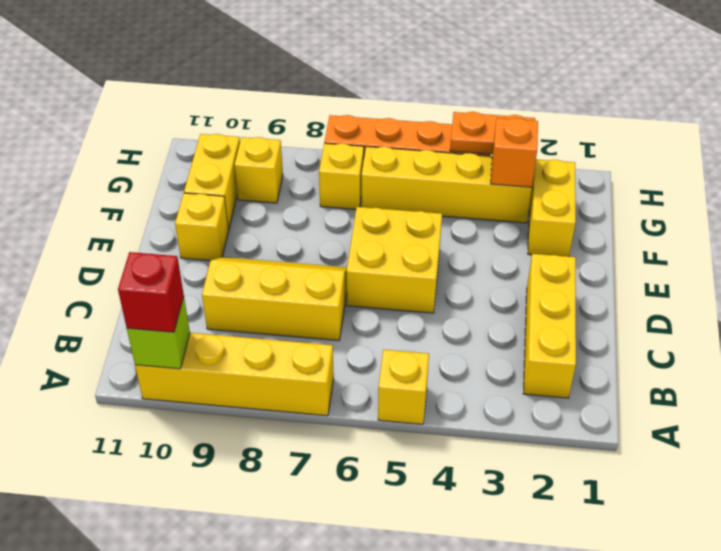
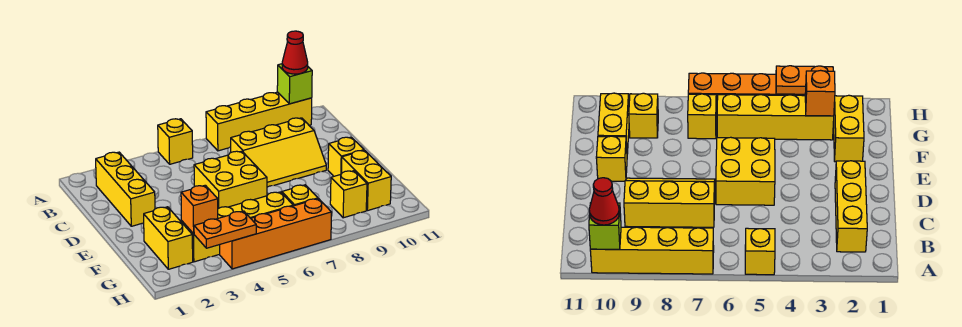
red brick A10 level 3 -> red cone A10 level 3

